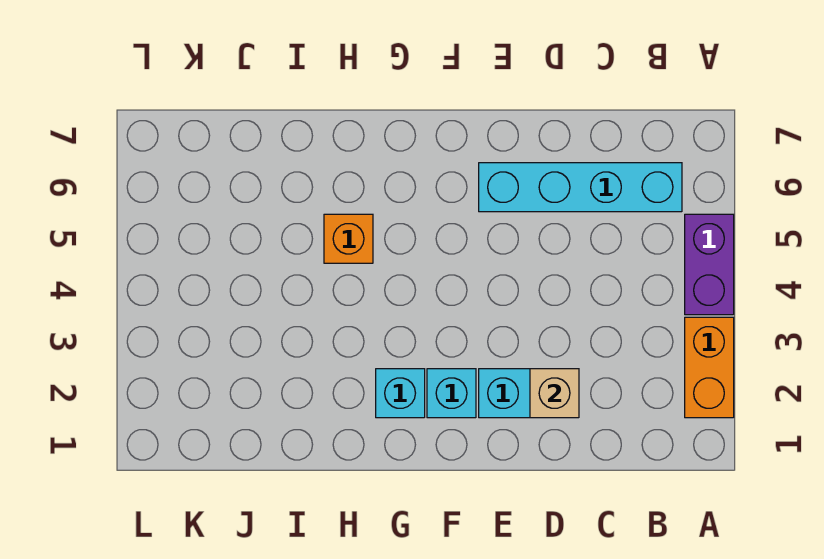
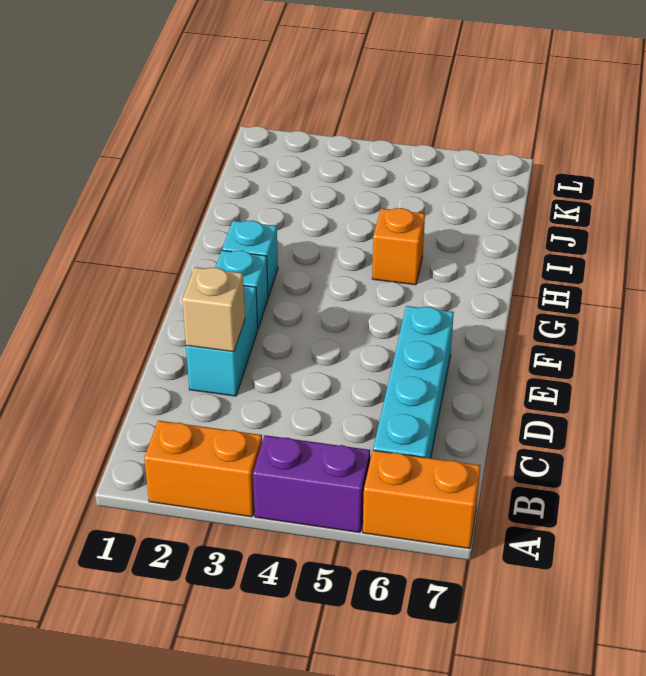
none -> orange brick A6:A7 level 1

